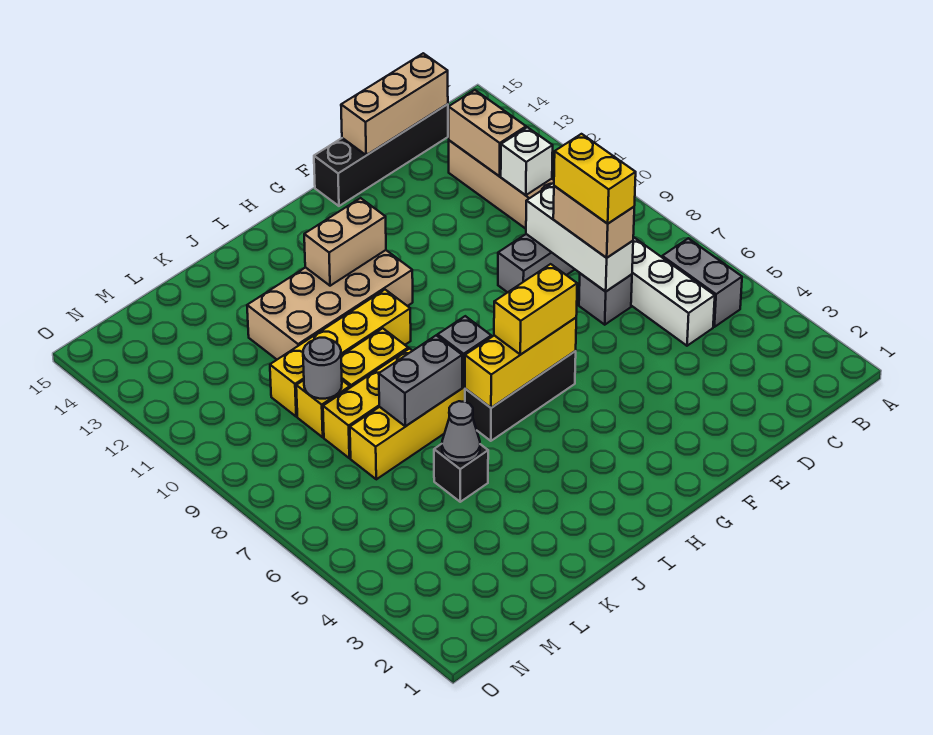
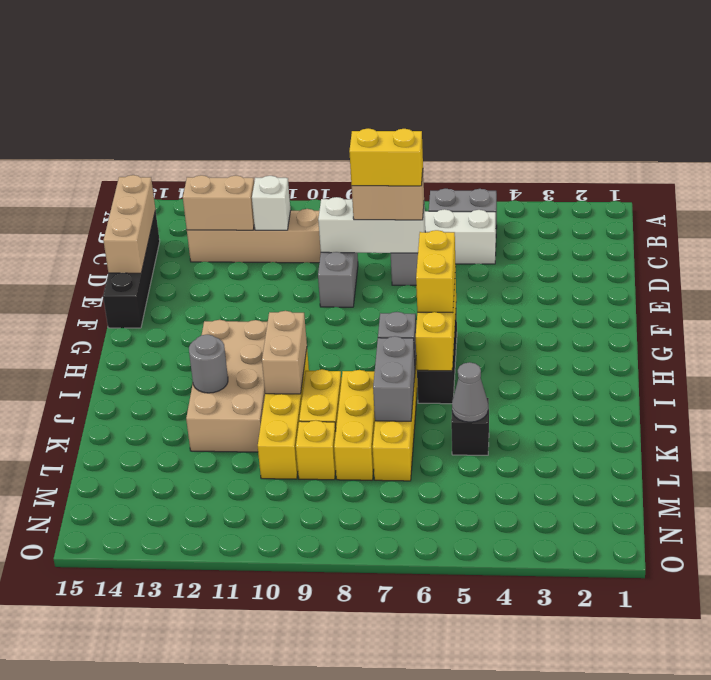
tan brick H12:I12 level 2 -> tan brick I10:J10 level 2
grey round brick L9 level 2 -> grey round brick J12 level 2

